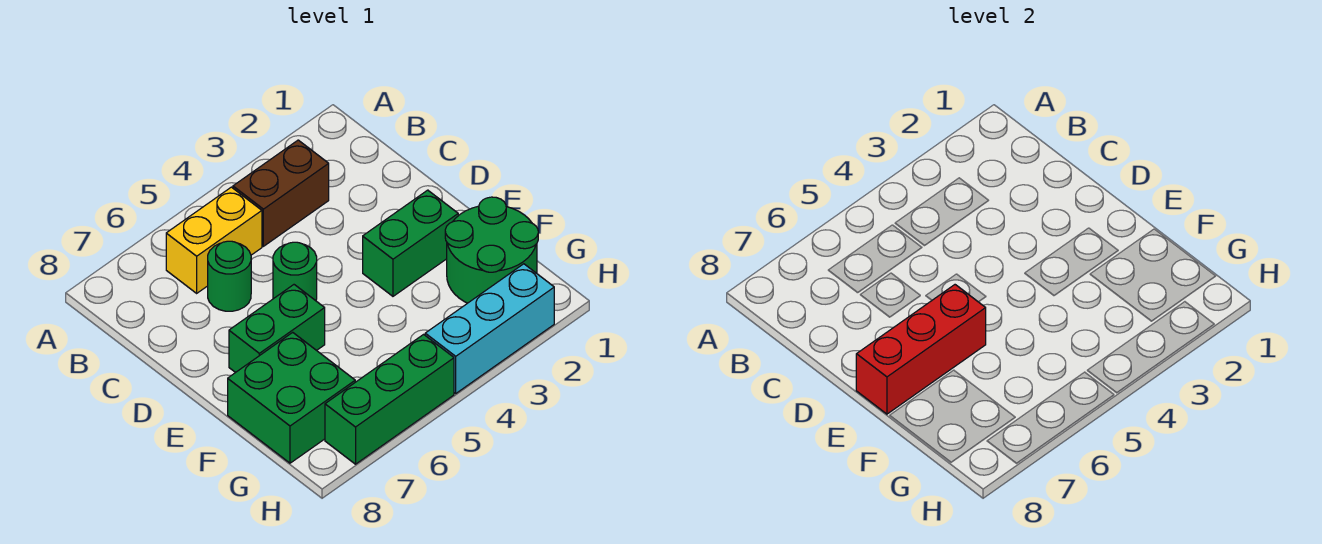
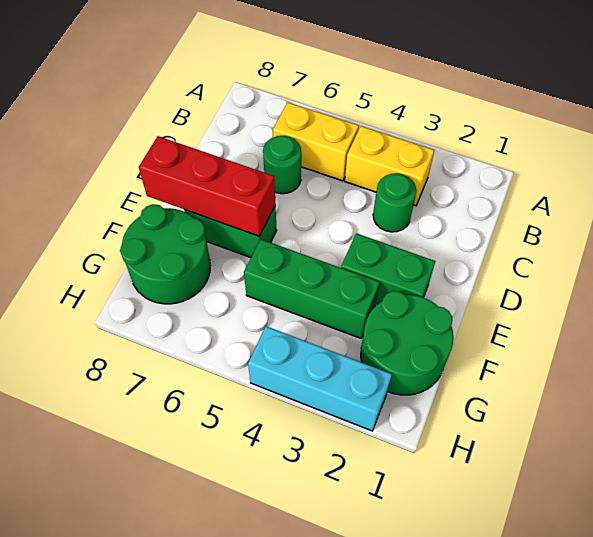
brown brick B3:B4 level 1 -> yellow brick B3:B4 level 1
green round brick D5 level 1 -> green round brick C3 level 1
green brick F7:G8 level 1 -> green round brick F7:G8 level 1
green brick H5:H7 level 1 -> green brick F3:F5 level 1

